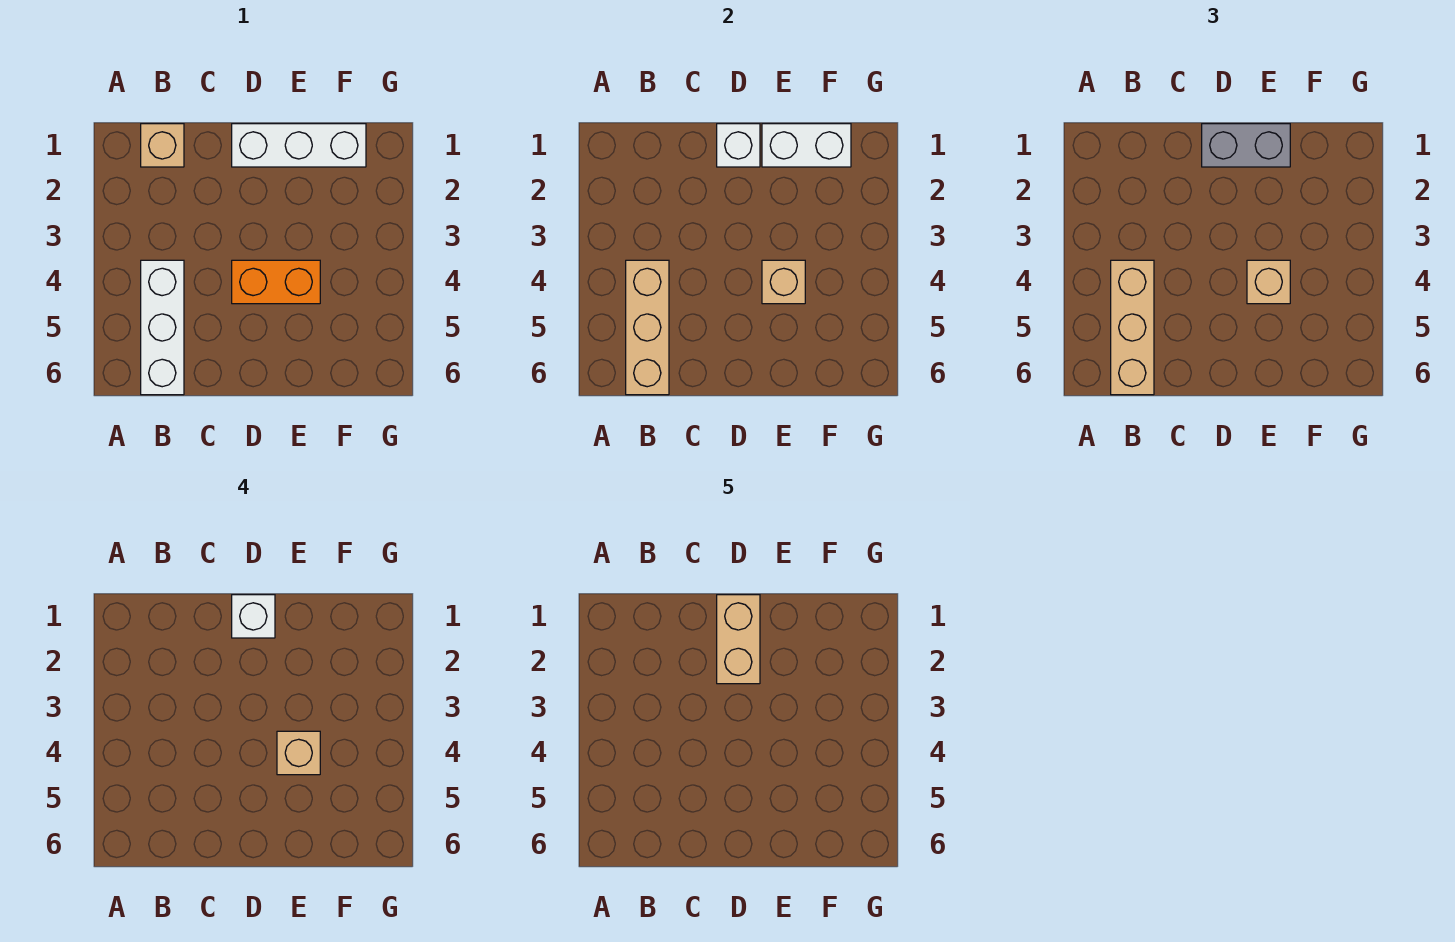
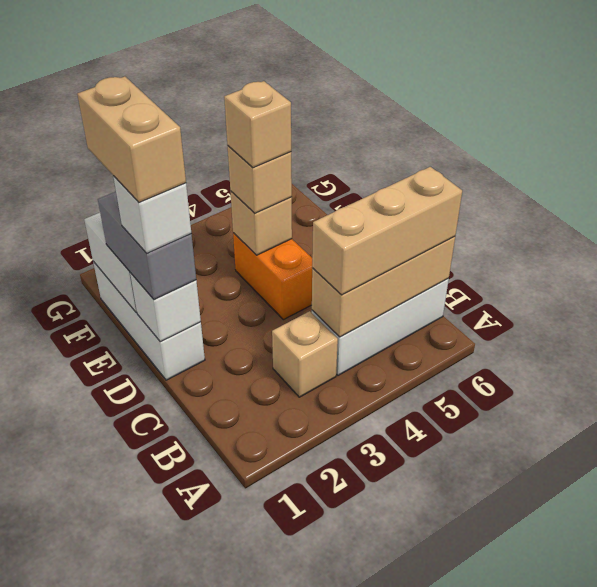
tan brick B1 level 1 -> tan brick B3 level 1
tan brick D1:D2 level 5 -> tan brick D1:E1 level 5

